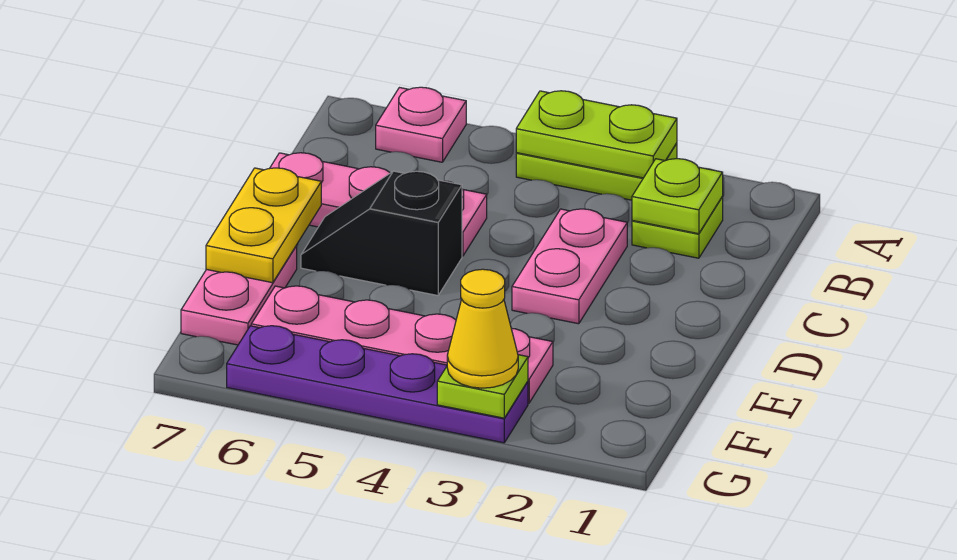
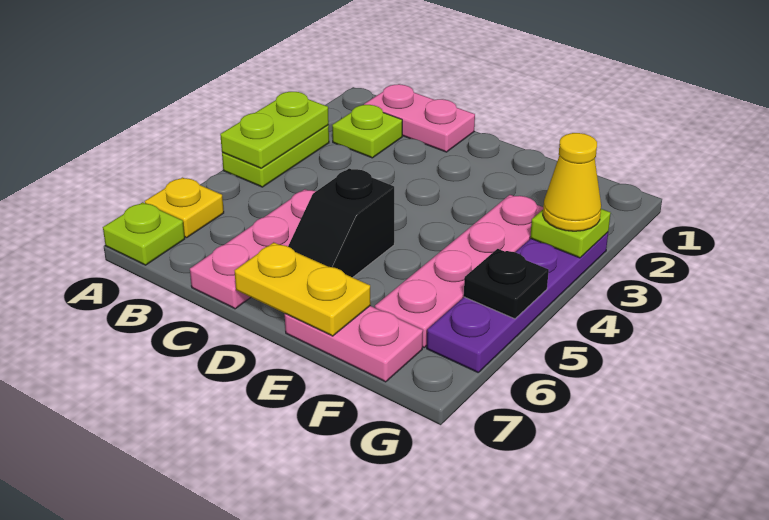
pink plate A6 level 1 -> yellow plate A6 level 1
lime plate B2 level 2 -> lime plate A7 level 1
pink plate C3:D3 level 1 -> pink plate B1:C1 level 1
none -> black plate G5 level 2

